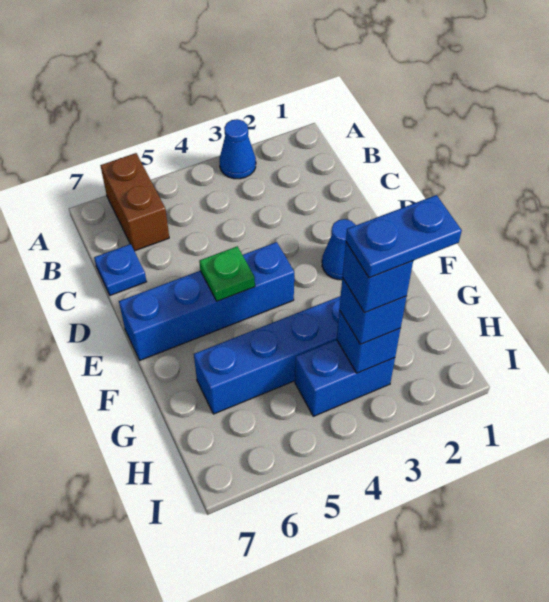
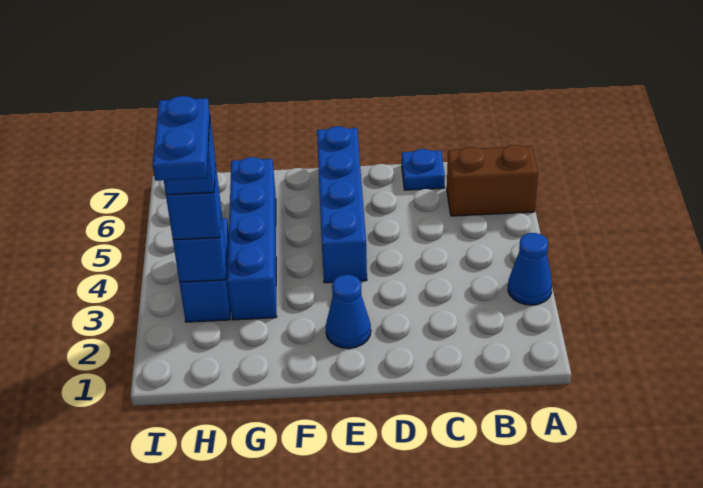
green plate E5 level 2 -> none

